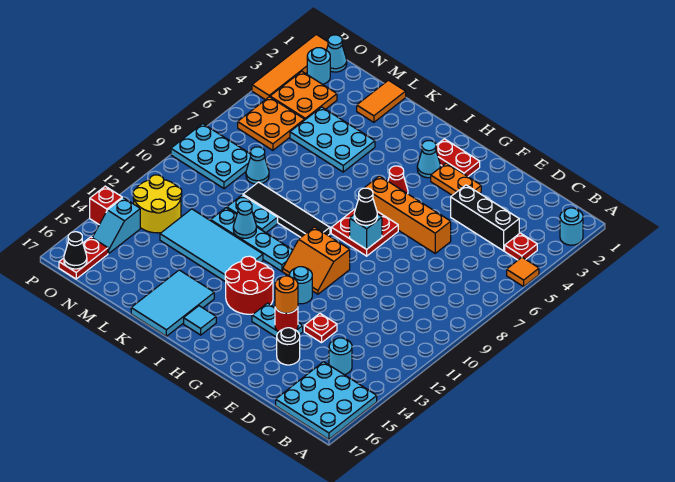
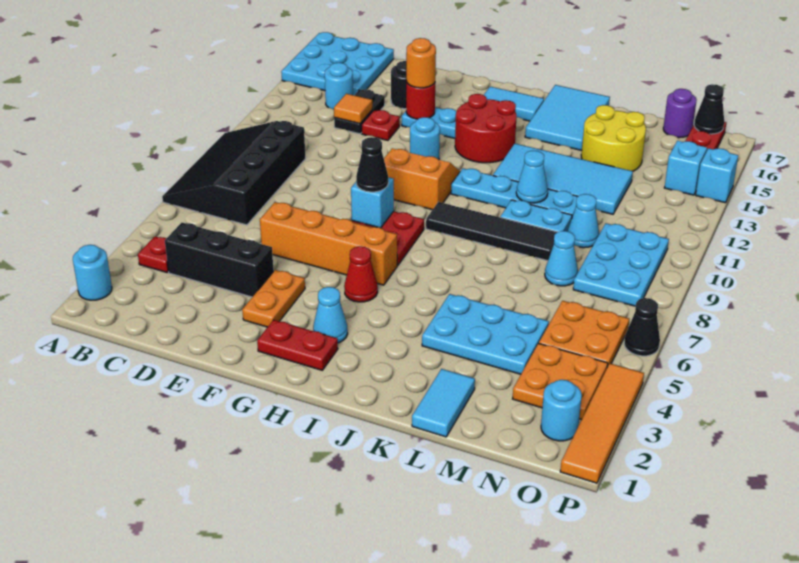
orange tile A5 level 1 -> orange tile D13 level 2
none -> black slope A7:C10 level 1 top C
none -> black plate D13:D14 level 1
orange plate F3:G3 level 1 -> orange plate F3:F4 level 1
cyan tile I16 level 1 -> cyan tile H16:I16 level 1
orange tile L1:L2 level 1 -> cyan tile L1:L2 level 1
cyan plate N8:P9 level 1 -> cyan plate N8:O10 level 1
yellow round brick N12:O13 level 1 -> yellow round brick L14:M15 level 1
none -> purple round brick N17 level 1
cyan cone O1 level 1 -> cyan cone M10 level 1
none -> black cone P6 level 1
red brick P14 level 1 -> cyan brick P14 level 1

